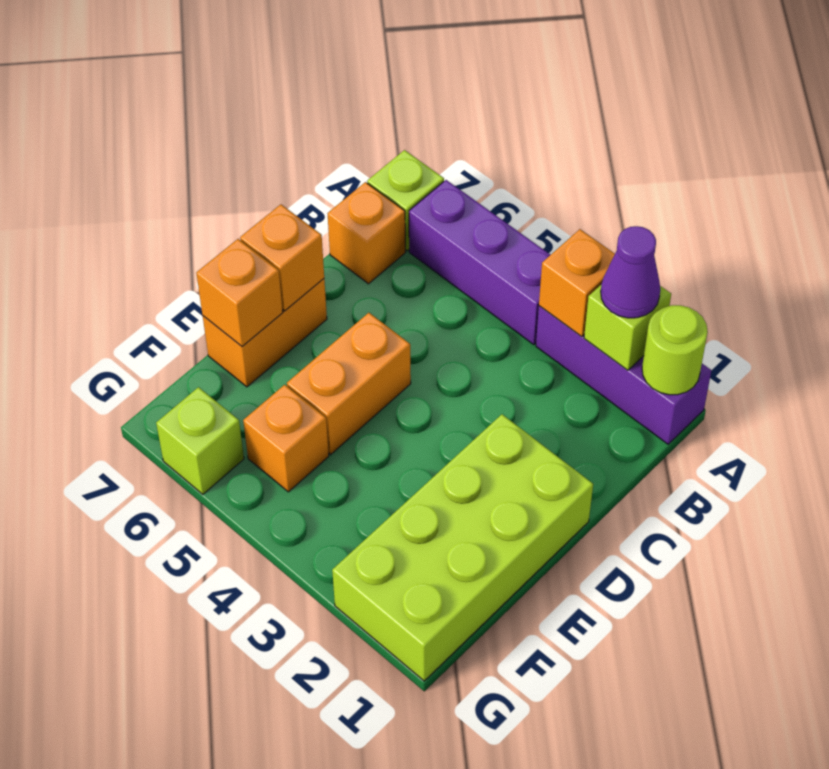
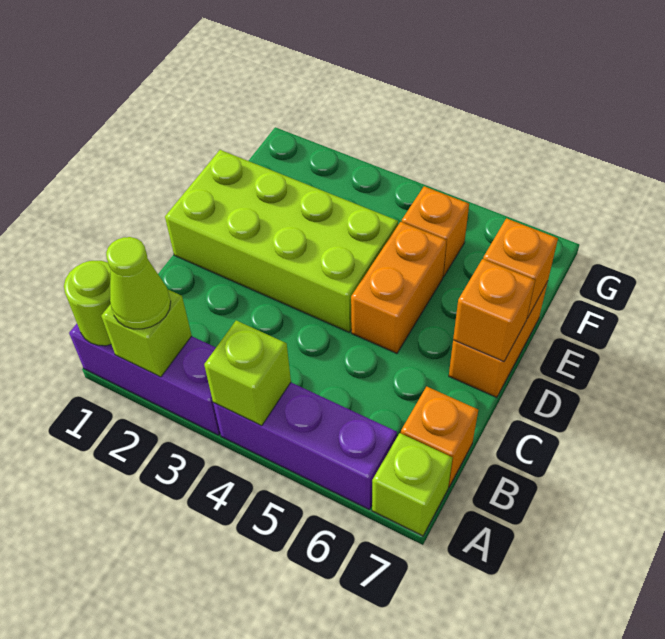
purple cone A2 level 3 -> lime cone A2 level 3
orange brick A3 level 2 -> none
lime brick D1:G2 level 1 -> lime brick D1:E4 level 1
lime brick G6 level 1 -> lime brick A4 level 2

